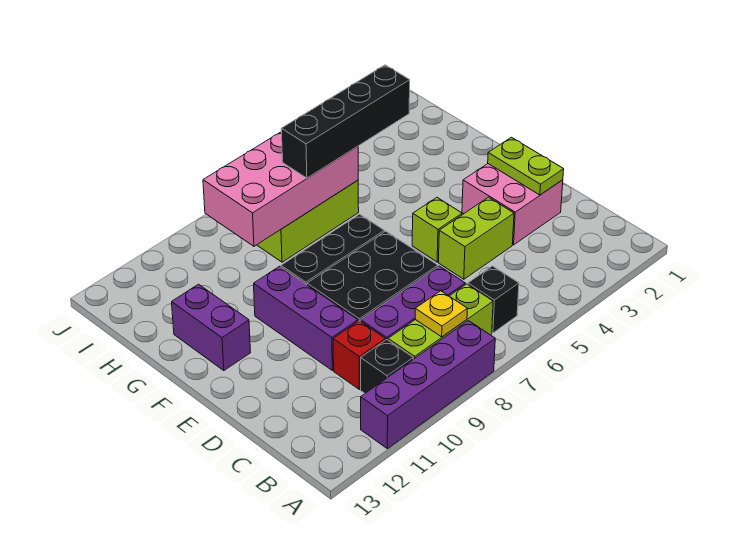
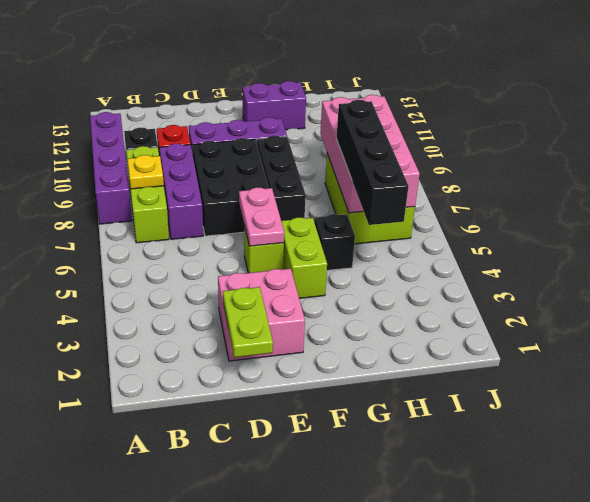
black brick B6 level 1 -> black brick G5 level 1
lime plate D2:E2 level 2 -> lime plate D1:D2 level 2
lime brick D4:D5 level 1 -> lime brick F4:F5 level 1
none -> pink plate E5:E6 level 2

